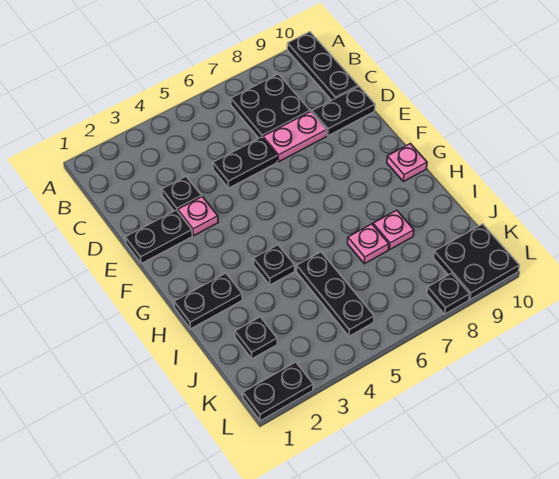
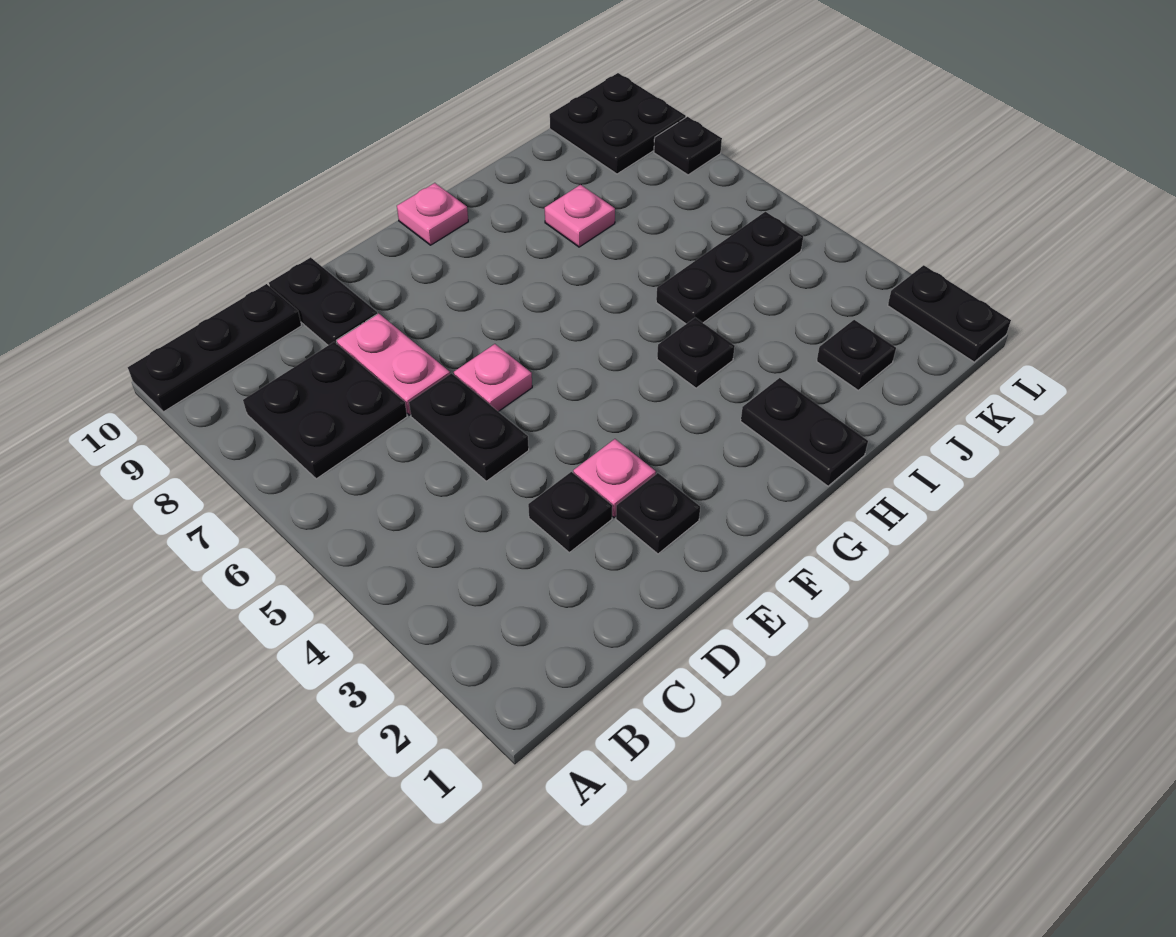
black plate E1:E2 level 1 -> black plate E2 level 1
pink plate I7 level 1 -> pink plate E6 level 1

